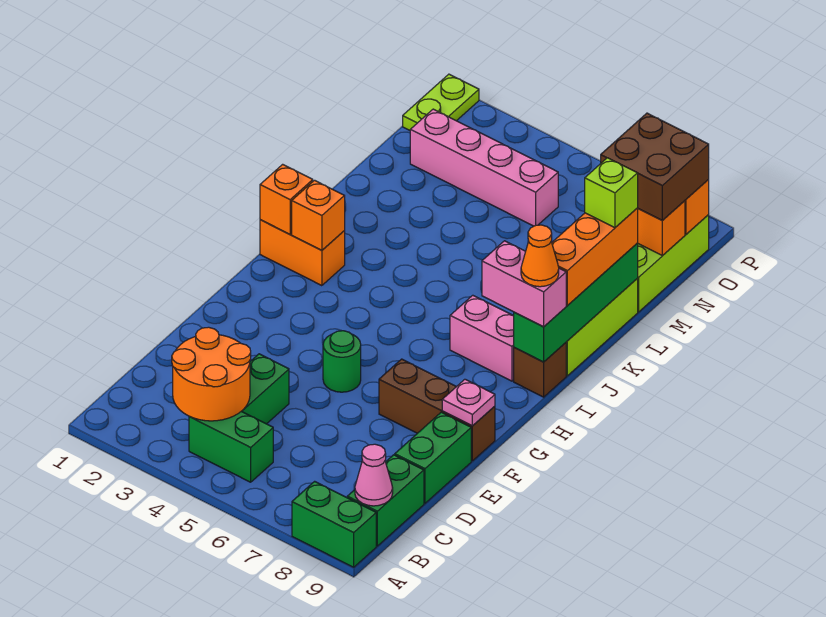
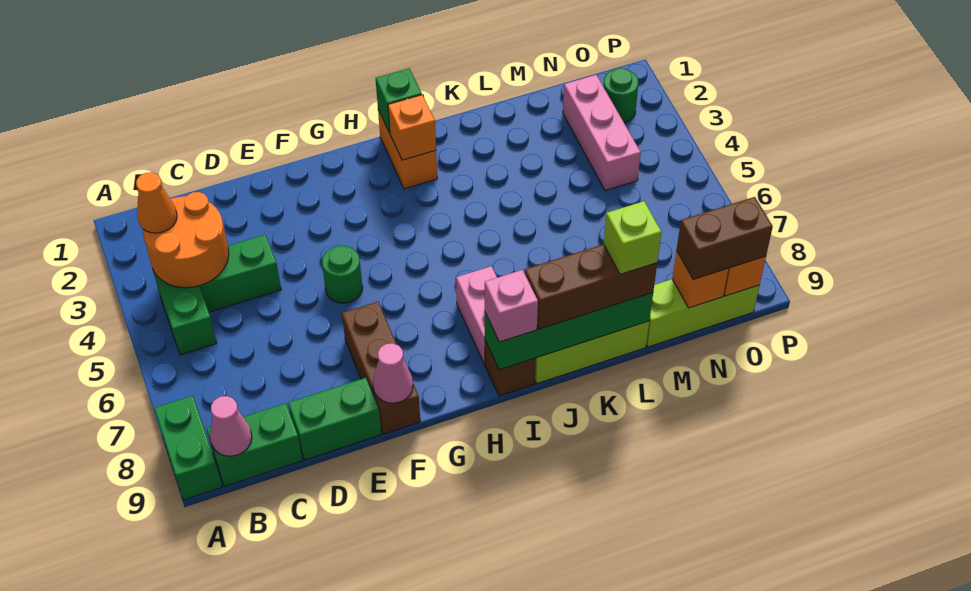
pink plate F9 level 2 -> pink cone F9 level 2
orange brick I1 level 2 -> green brick I1 level 2
pink brick I8:I9 level 3 -> pink brick I9 level 3
orange cone I9 level 4 -> orange cone B3 level 3
orange brick J9:L9 level 3 -> brown brick J9:L9 level 3
pink brick N2:N5 level 1 -> pink brick N2:N4 level 1
brown brick N8:O9 level 3 -> brown brick N9:O9 level 3
lime plate O1:P1 level 1 -> none
none -> green round brick O2 level 1

